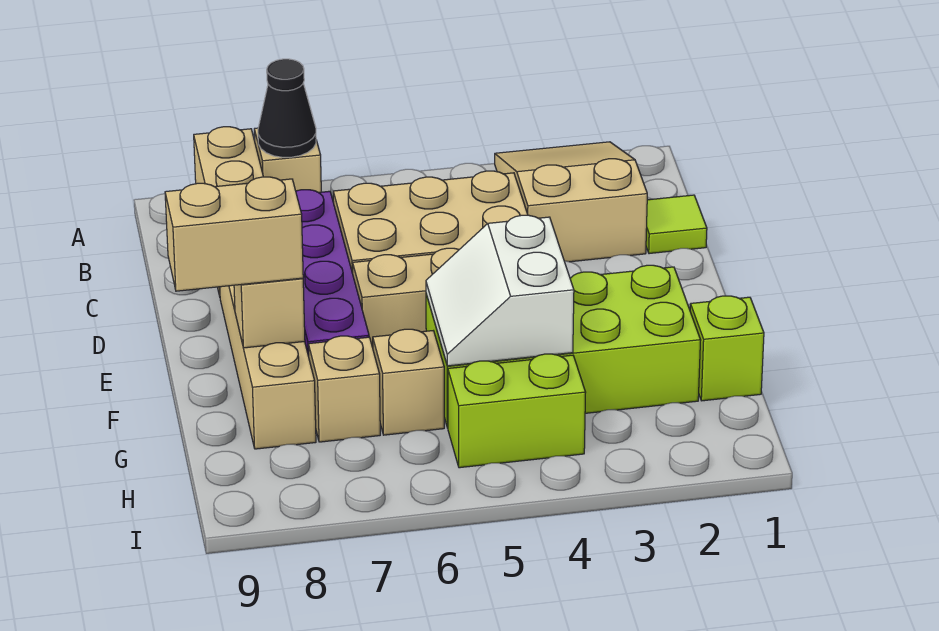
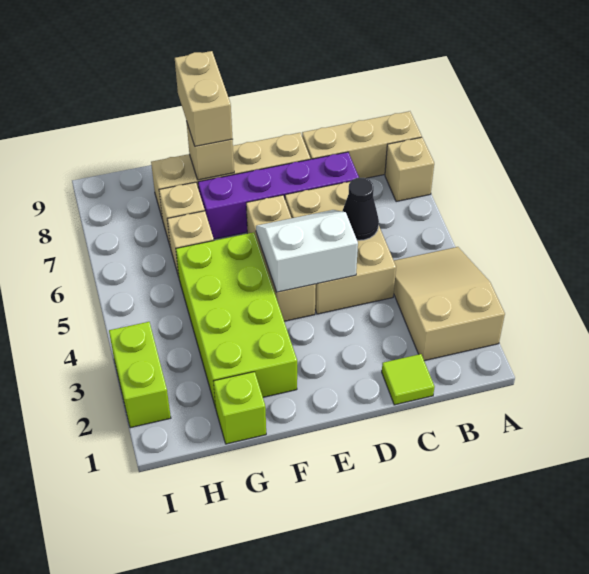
tan slope A2:C3 level 1 top C -> tan slope A2:B4 level 1 top 2
black cone A7 level 2 -> black cone C5 level 2
white slope F4:G5 level 2 top 4 -> white slope D4:E5 level 2 top 4
lime brick H4:H5 level 1 -> lime brick I2:I3 level 1

